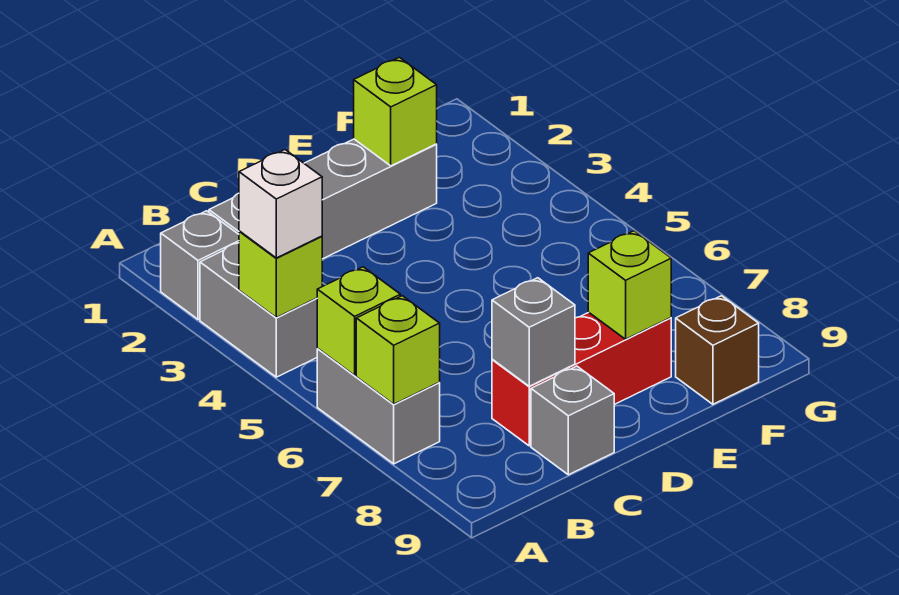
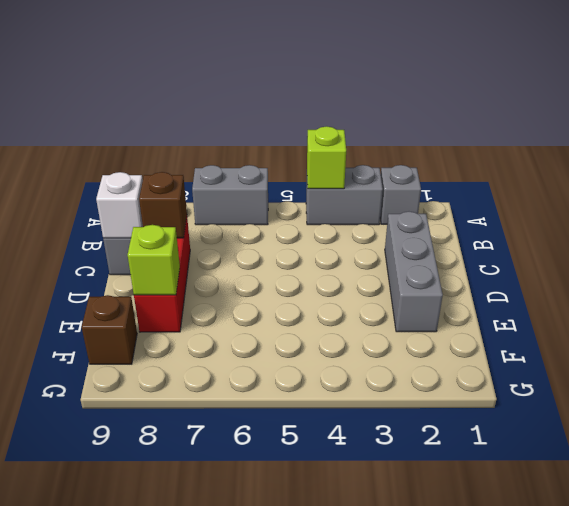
white brick A4 level 3 -> white brick C9 level 2
lime brick A6 level 2 -> none
lime brick A7 level 2 -> none
grey brick B2:E2 level 1 -> grey brick C2:E2 level 1
grey brick C8 level 2 -> brown brick C8 level 2
lime brick E2 level 2 -> none

